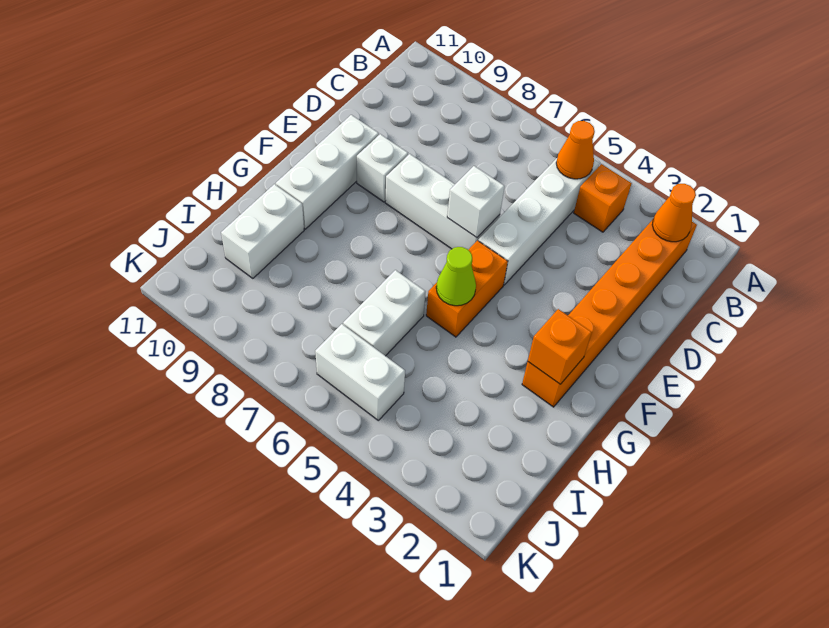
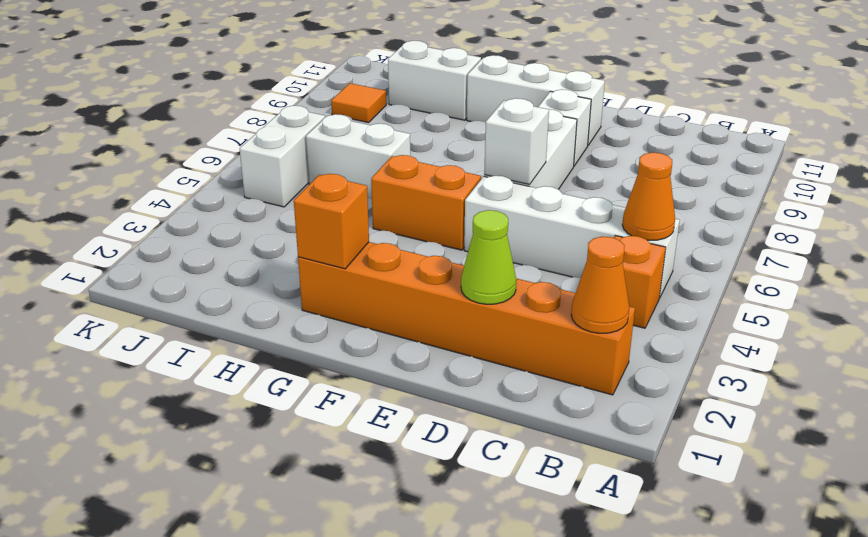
lime cone G5 level 2 -> lime cone D2 level 2
none -> orange tile J9 level 1

